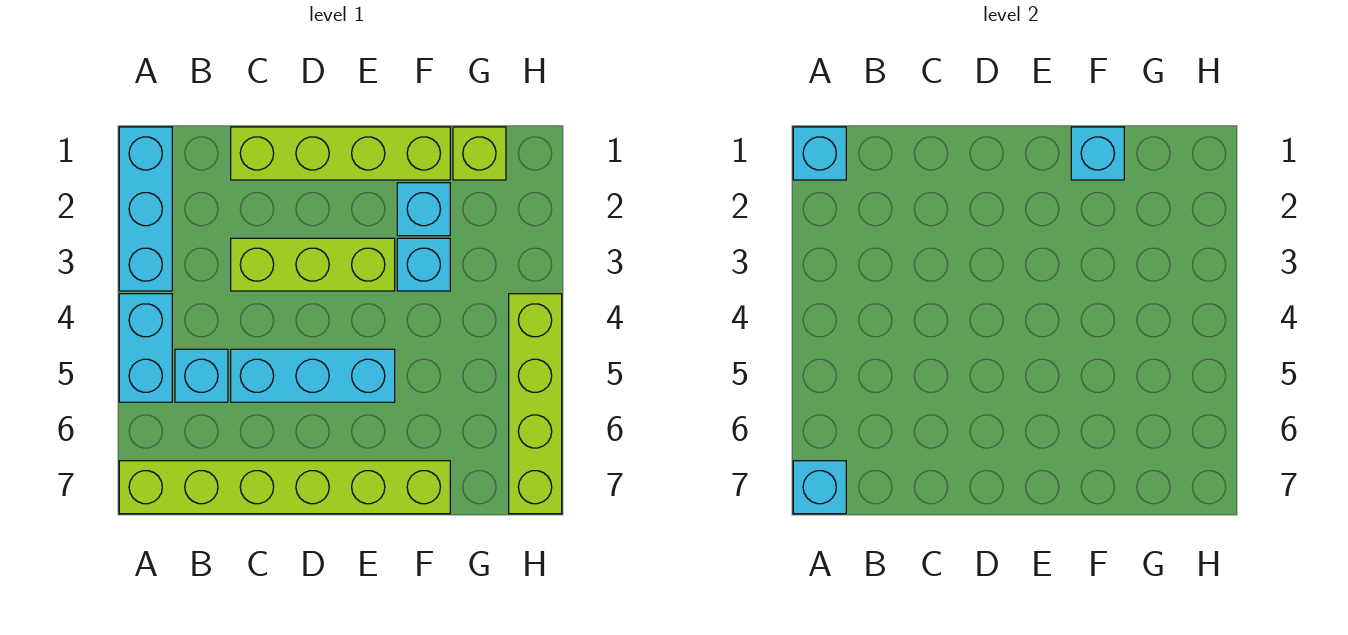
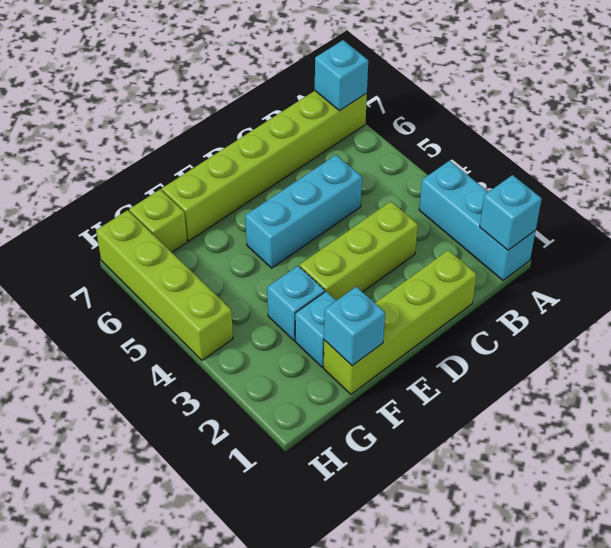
cyan brick A4:A5 level 1 -> none
cyan brick B5 level 1 -> none
lime brick G1 level 1 -> lime brick G7 level 1

